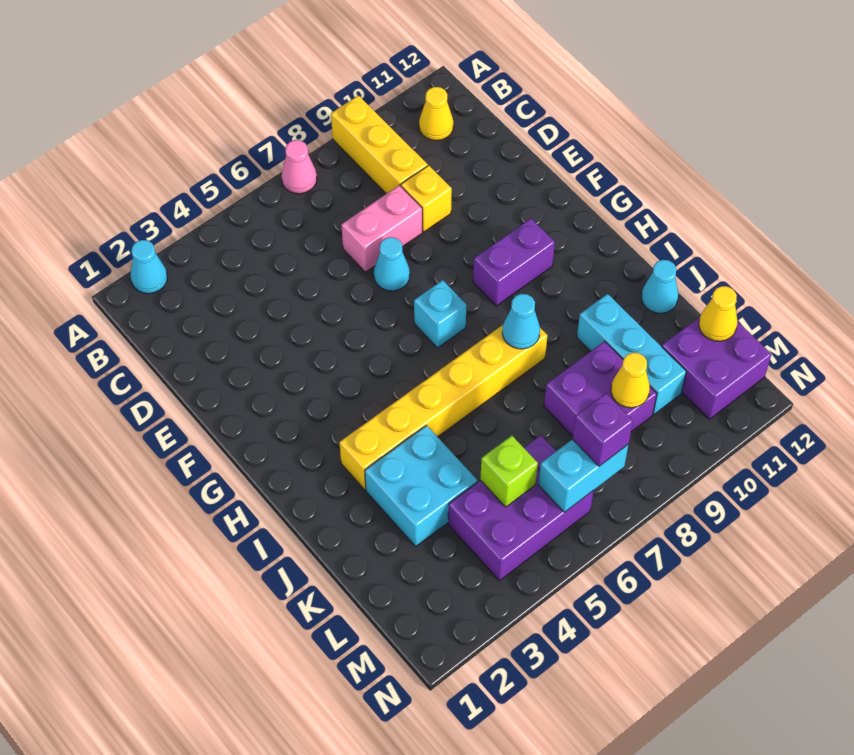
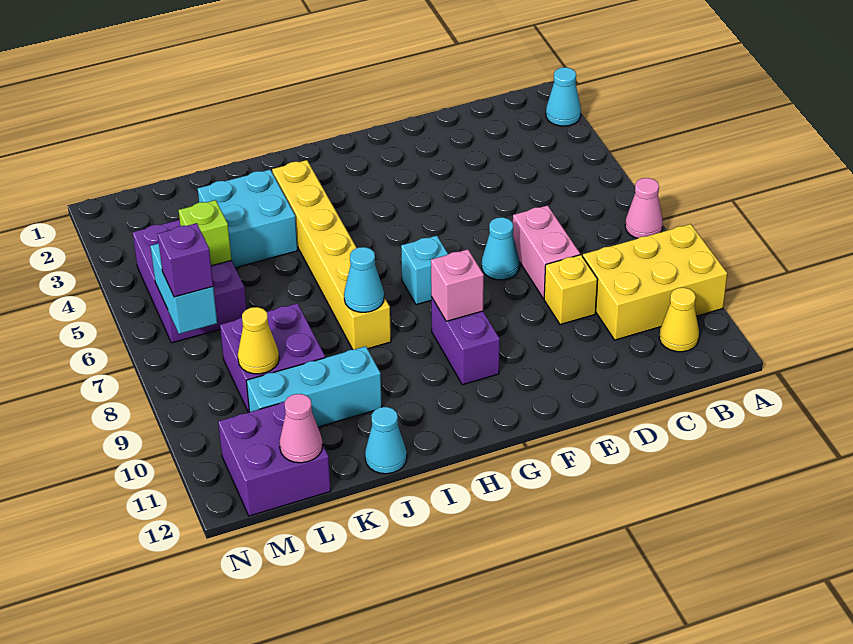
yellow brick A9:C9 level 1 -> yellow brick A9:C10 level 1
none -> pink brick G9 level 2
yellow cone L12 level 2 -> pink cone L12 level 2

